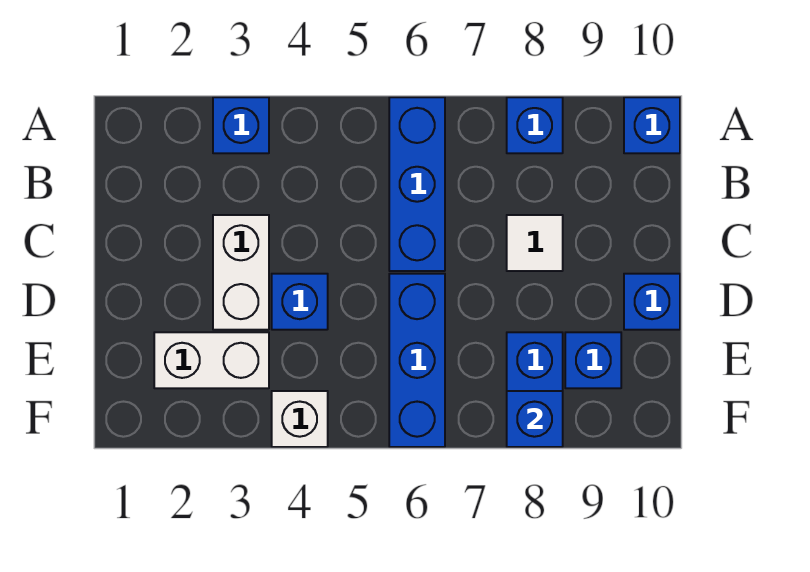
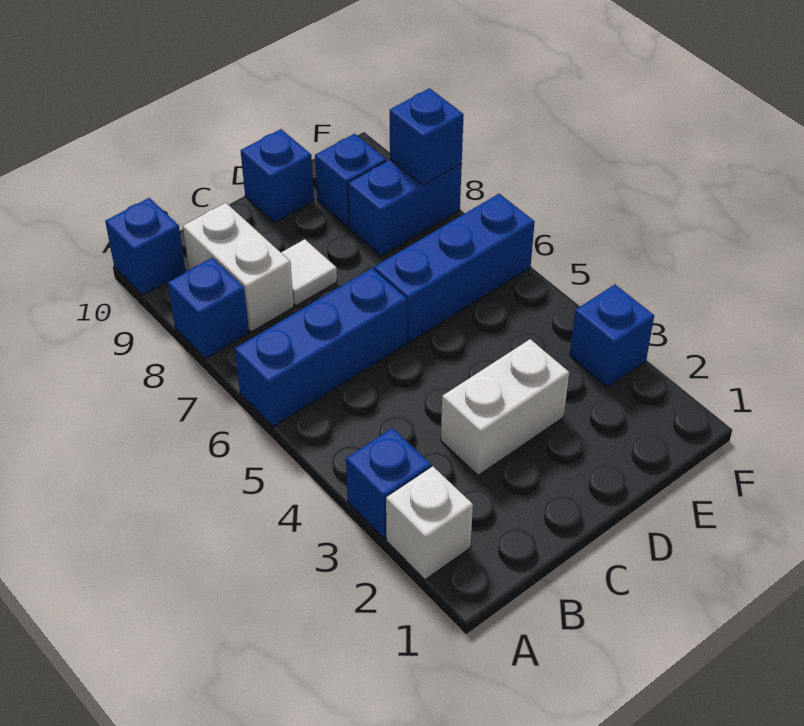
blue brick D4 level 1 -> blue brick F3 level 1
white brick E2:E3 level 1 -> white brick B8:B9 level 1
white brick F4 level 1 -> white brick A2 level 1

